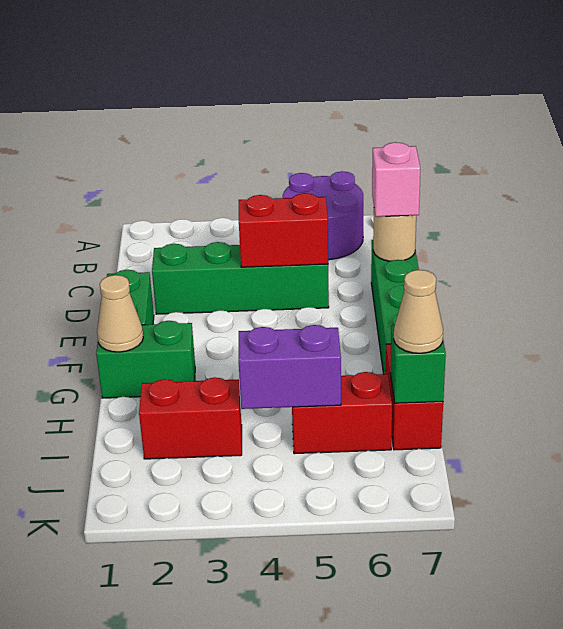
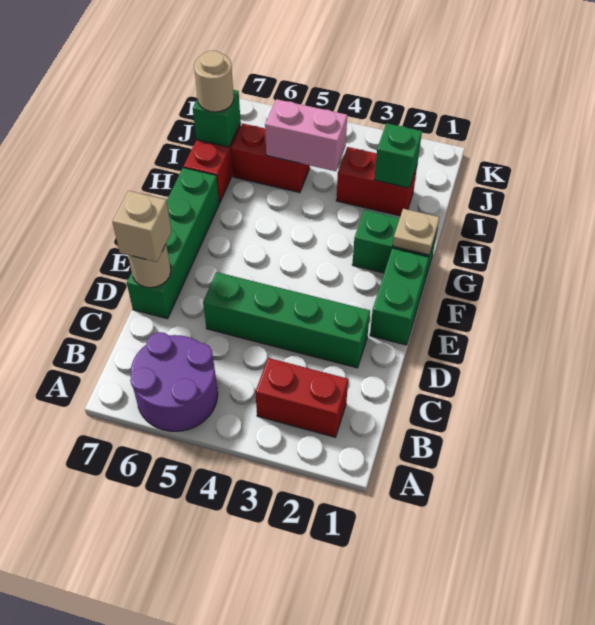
red brick D4:D5 level 2 -> red brick B2:B3 level 1
pink brick D7 level 3 -> tan brick D7 level 3
tan cone G1 level 2 -> tan plate G1 level 2
none -> green brick I2 level 2
purple brick I4:I5 level 2 -> pink brick I4:I5 level 2
tan cone I7 level 3 -> tan round brick I7 level 3

